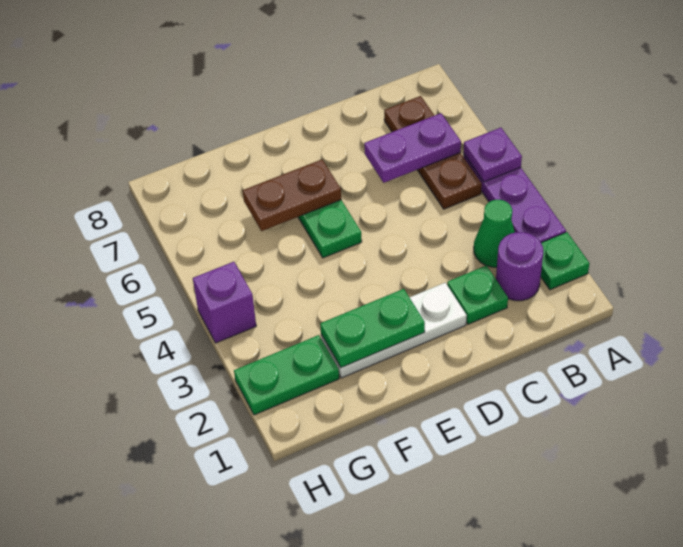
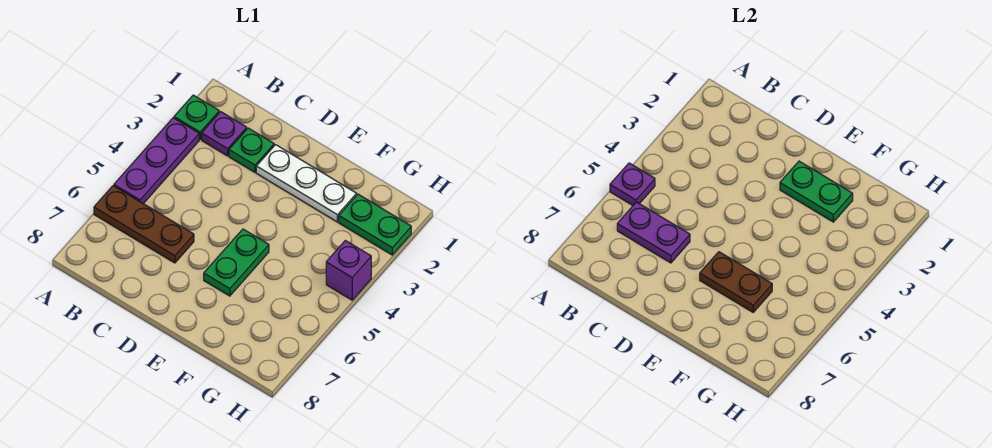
purple round brick B2 level 1 -> purple plate B2 level 1
green cone B3 level 1 -> none
brown plate B5:B7 level 1 -> brown plate A6:C6 level 1

